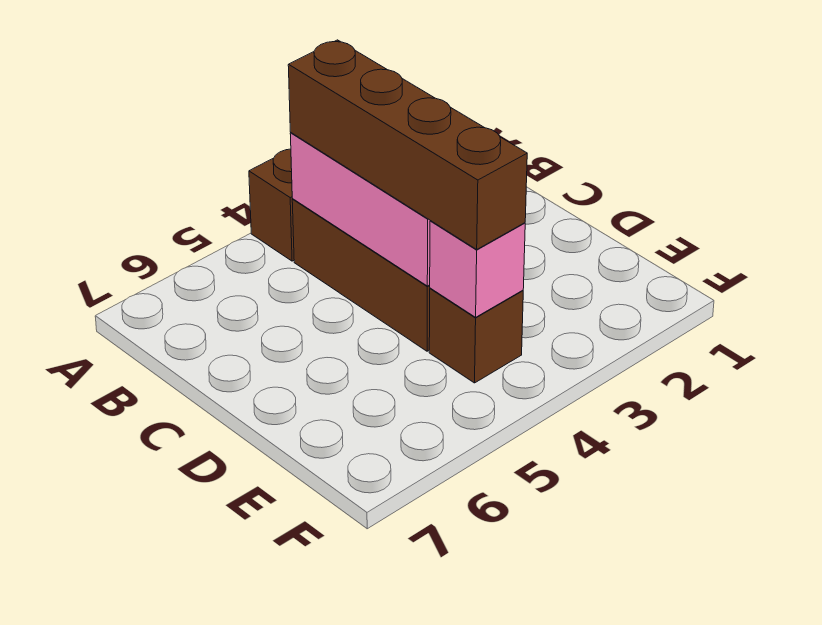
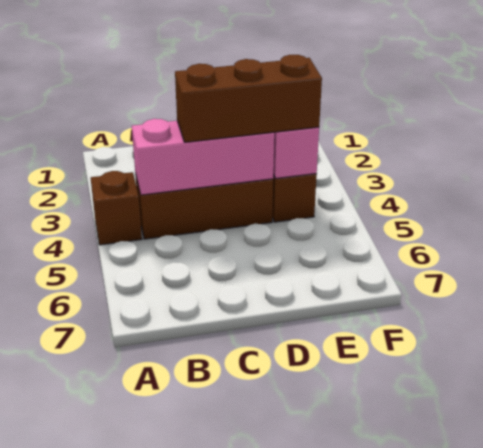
brown brick B4:E4 level 3 -> brown brick C4:E4 level 3

